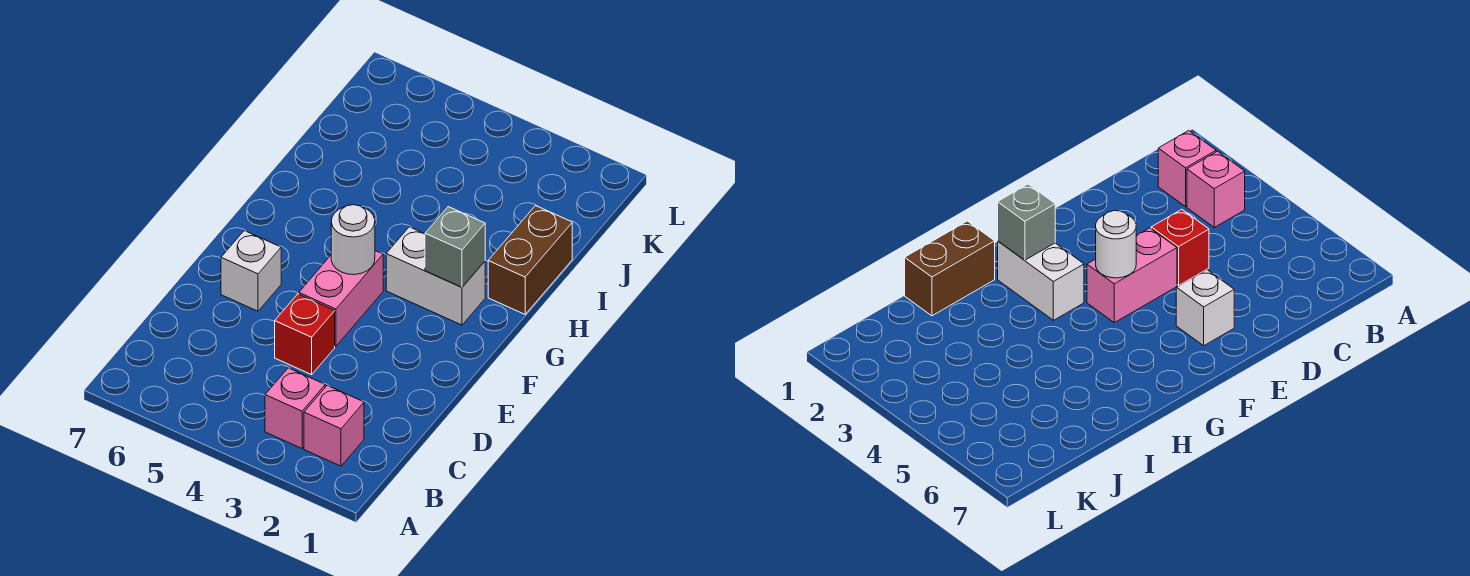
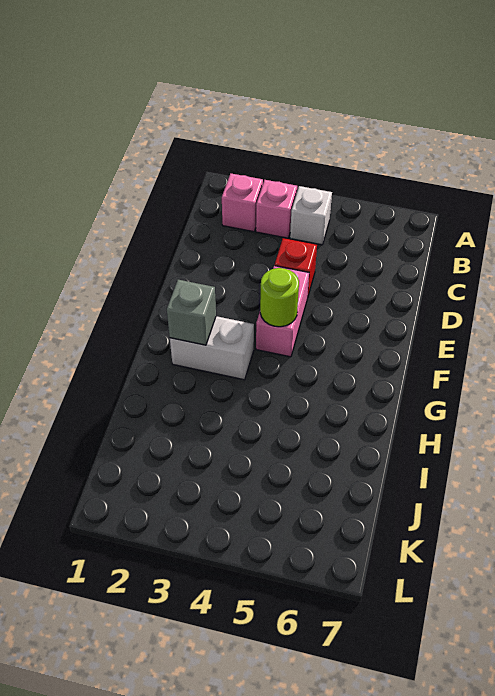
white brick E6 level 1 -> white brick B4 level 1
white round brick F4 level 2 -> lime round brick F4 level 2
brown brick H1:I1 level 1 -> none

